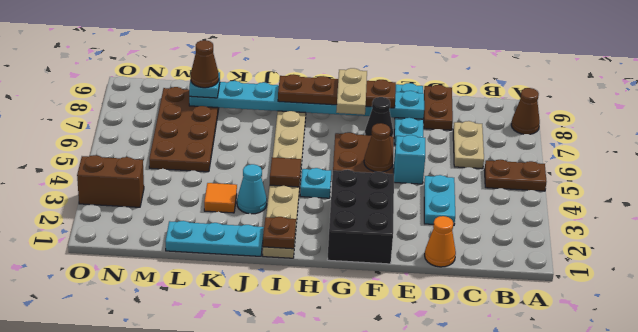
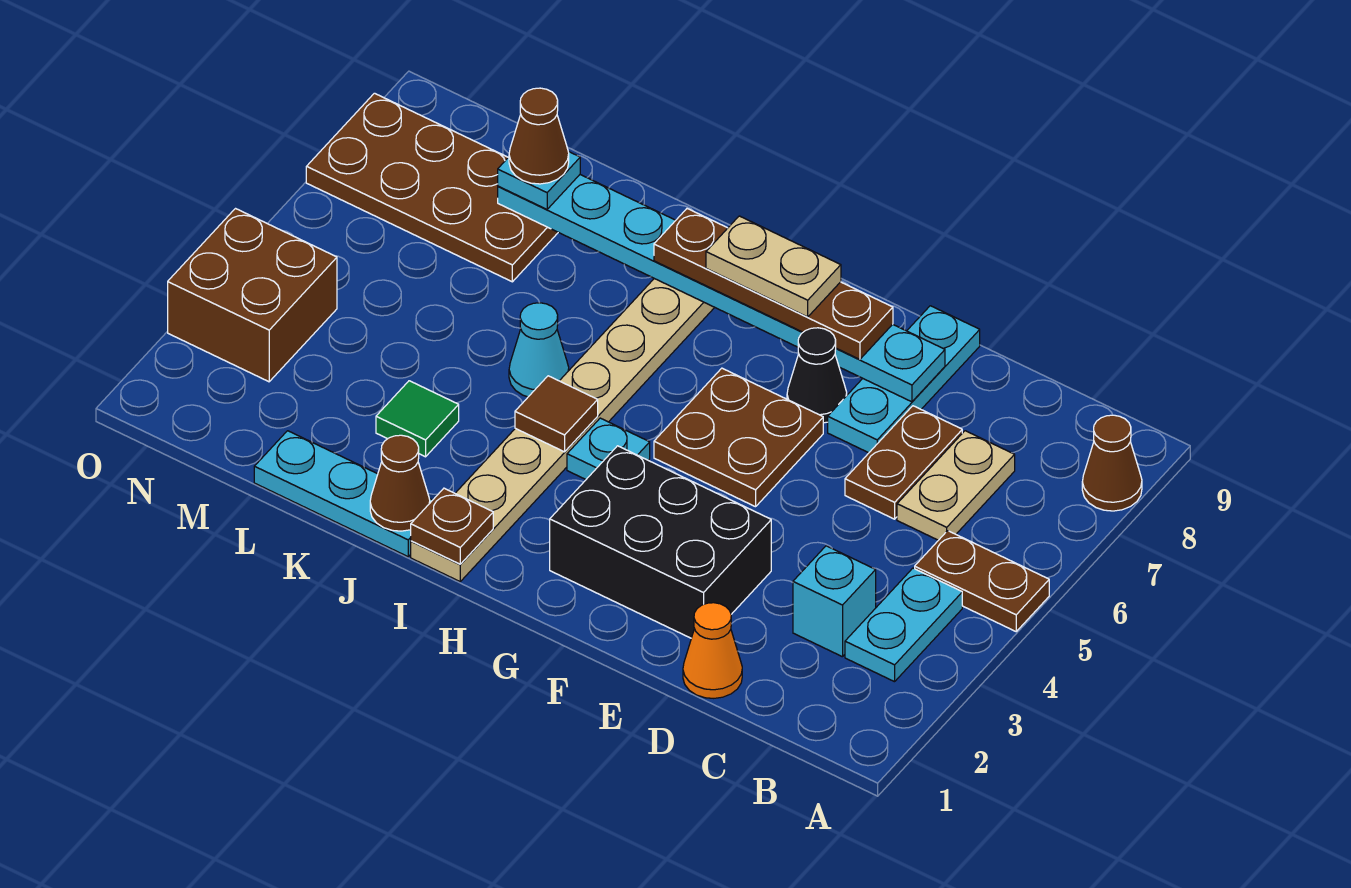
cyan plate D3:D4 level 1 -> cyan plate B3:B4 level 1
brown plate D8:D9 level 1 -> brown plate D6:D7 level 1
cyan brick E5 level 1 -> cyan brick C3 level 1
black brick F1:G3 level 1 -> black brick E2:G3 level 1
brown cone F5 level 2 -> brown cone J1 level 2
tan plate G7:G8 level 4 -> tan plate G8:H8 level 4
cyan cone J3 level 1 -> cyan cone J5 level 1
orange tile K3 level 1 -> green tile K3 level 1
brown plate L5:M8 level 1 -> brown plate L7:O8 level 1
brown brick N3:O3 level 1 -> brown brick N3:O4 level 1

